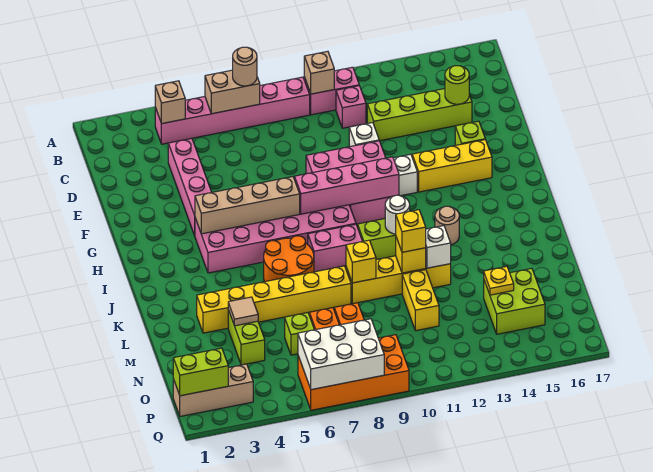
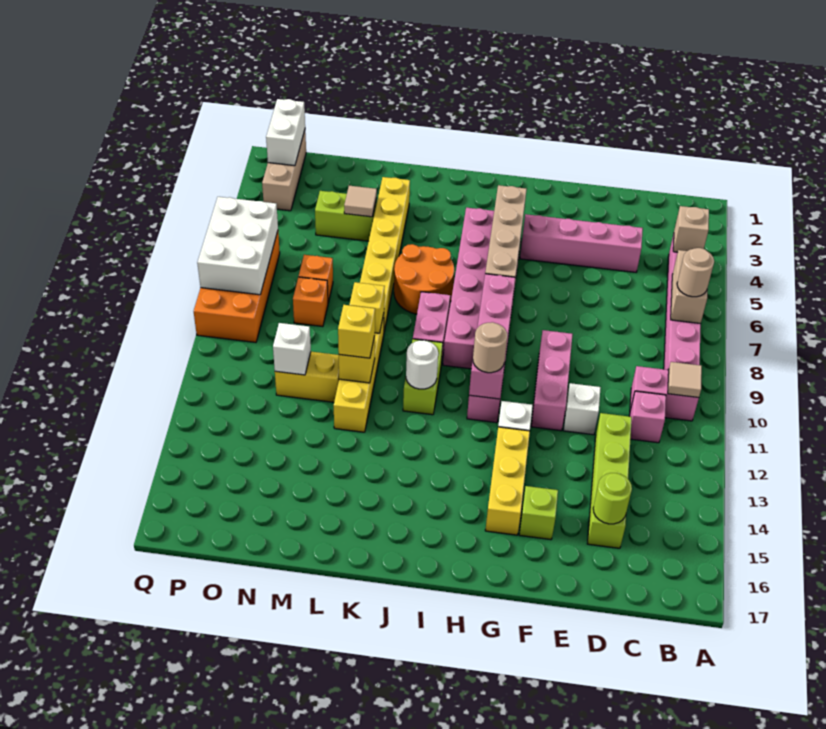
pink brick B10:B11 level 1 -> pink brick B10:C10 level 1
tan brick B10 level 2 -> tan tile B10 level 2
tan round brick J13 level 1 -> tan round brick H11 level 3
white brick L12 level 2 -> white brick N11 level 2
lime brick N6 level 1 -> none
lime brick N14:O15 level 1 -> none
yellow plate N14 level 2 -> none
lime brick P1:P2 level 2 -> white brick P1:P2 level 2

